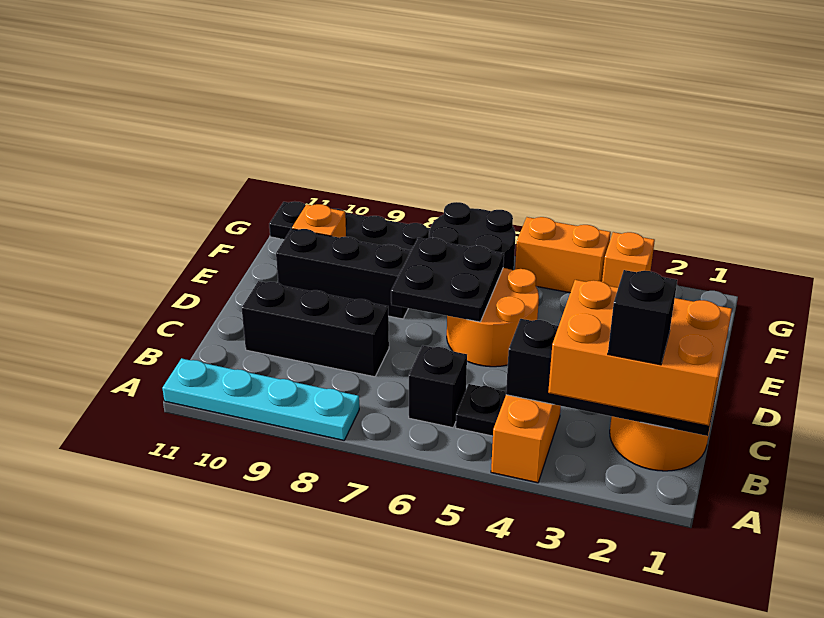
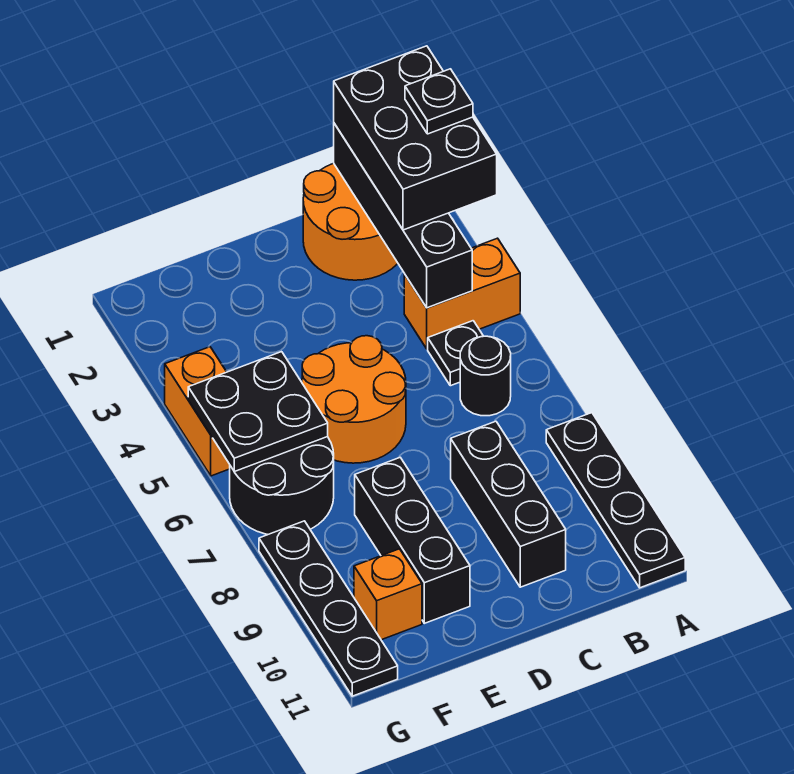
orange brick A1:B3 level 3 -> black brick A1:B3 level 3
black brick A2 level 4 -> black plate A2 level 4
cyan plate A8:A11 level 1 -> black plate A8:A11 level 1
black brick B6 level 1 -> black round brick B6 level 1
black plate D6:E7 level 2 -> black plate F5:G6 level 2
orange brick G3 level 1 -> none

